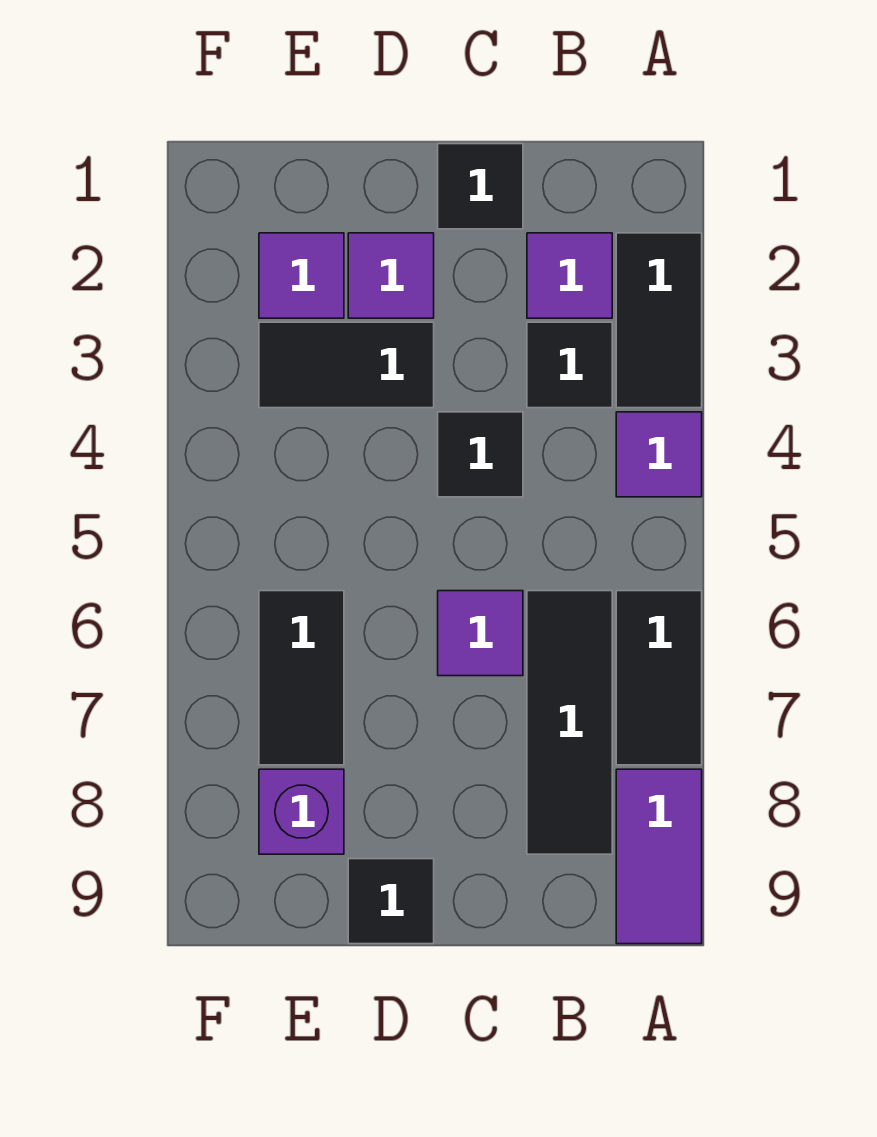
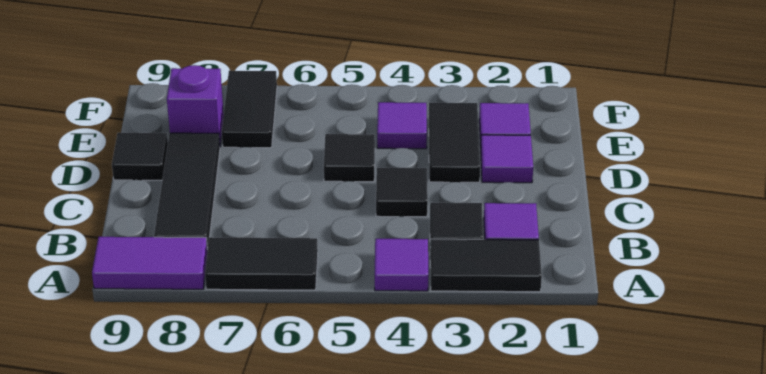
black tile B6:B8 level 1 -> black tile B8:D8 level 1
black tile C1 level 1 -> black tile D5 level 1
purple tile C6 level 1 -> purple tile E4 level 1
black tile E6:E7 level 1 -> black tile E7:F7 level 1

